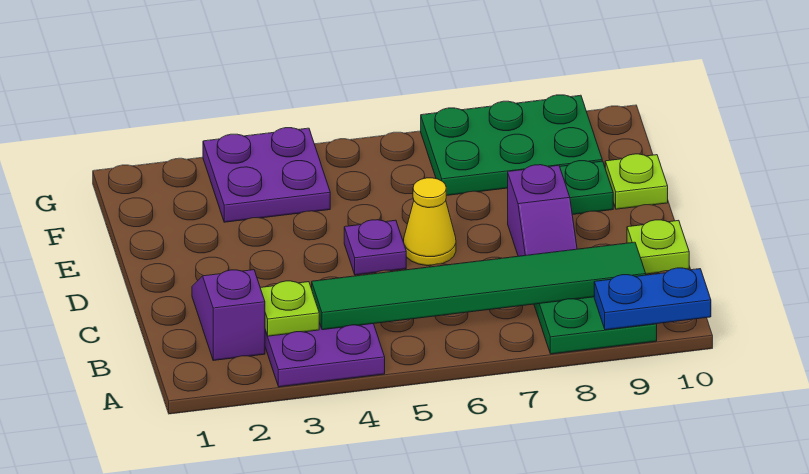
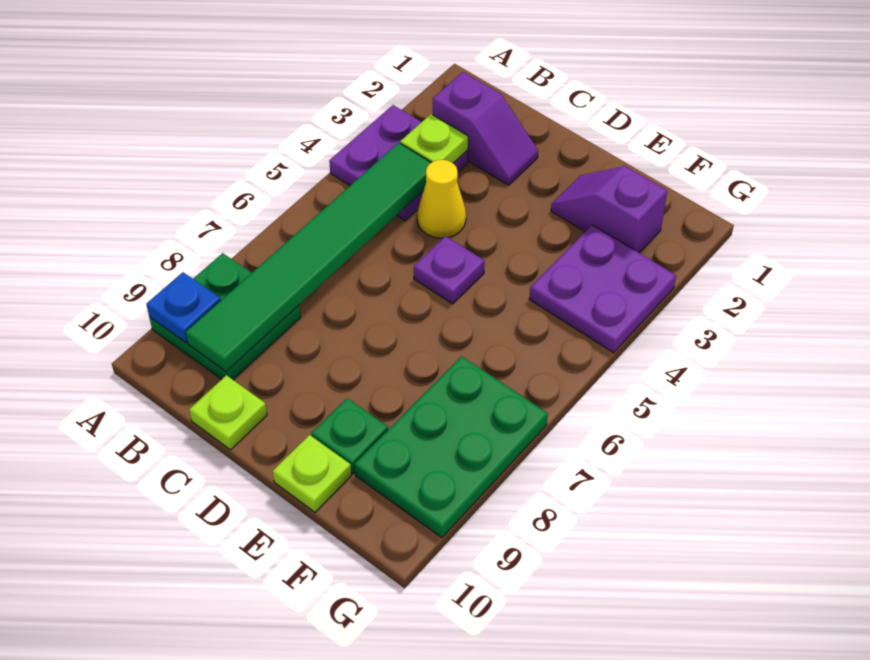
blue plate A9:A10 level 2 -> blue plate A9 level 2
purple slope C8:D8 level 1 top D -> purple slope E2:F2 level 1 top F
yellow cone D6 level 1 -> yellow cone C4 level 1

